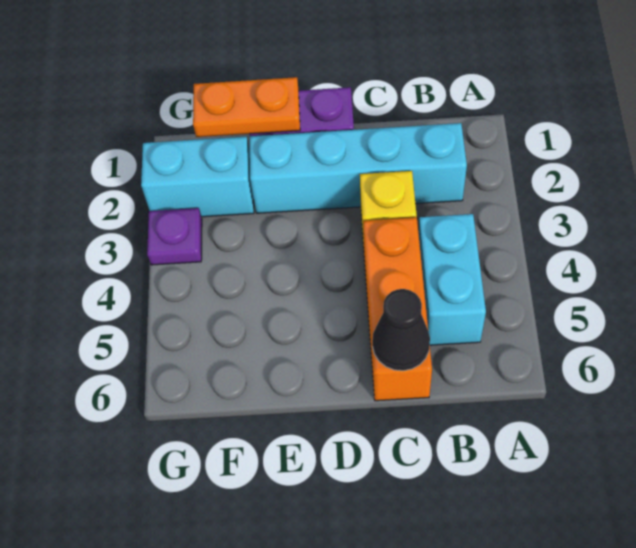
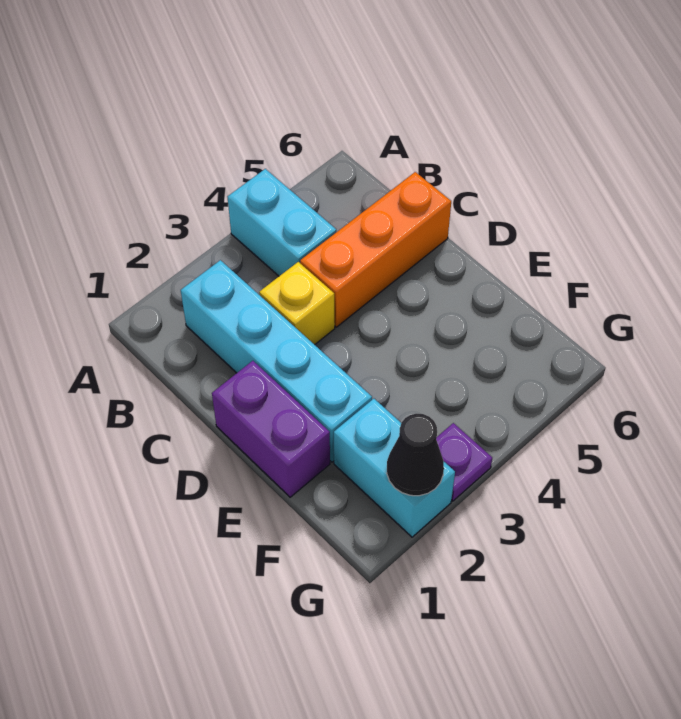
cyan brick B4:B5 level 1 -> cyan brick A4:B4 level 1
black cone C6 level 2 -> black cone G2 level 2
orange plate E1:F1 level 2 -> none

